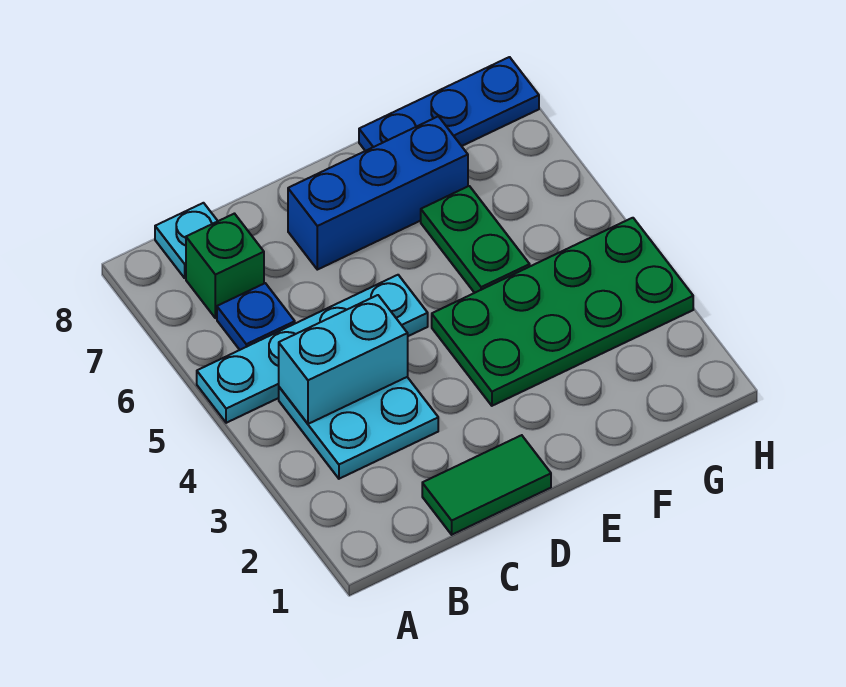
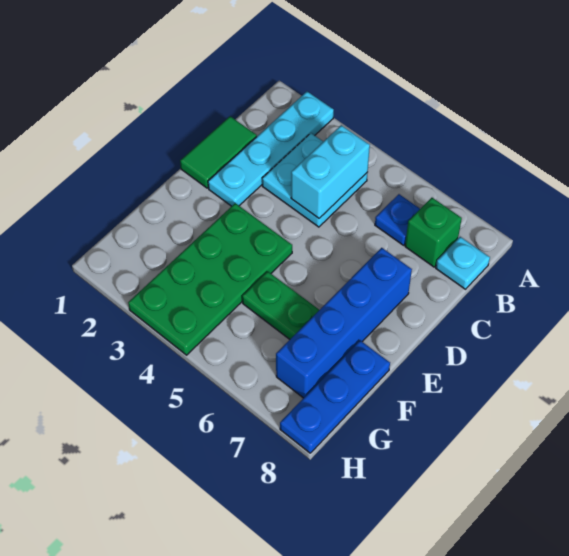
cyan plate A5:D5 level 1 -> cyan plate A2:D2 level 1
blue brick D7:F7 level 1 -> blue brick D7:G7 level 1

